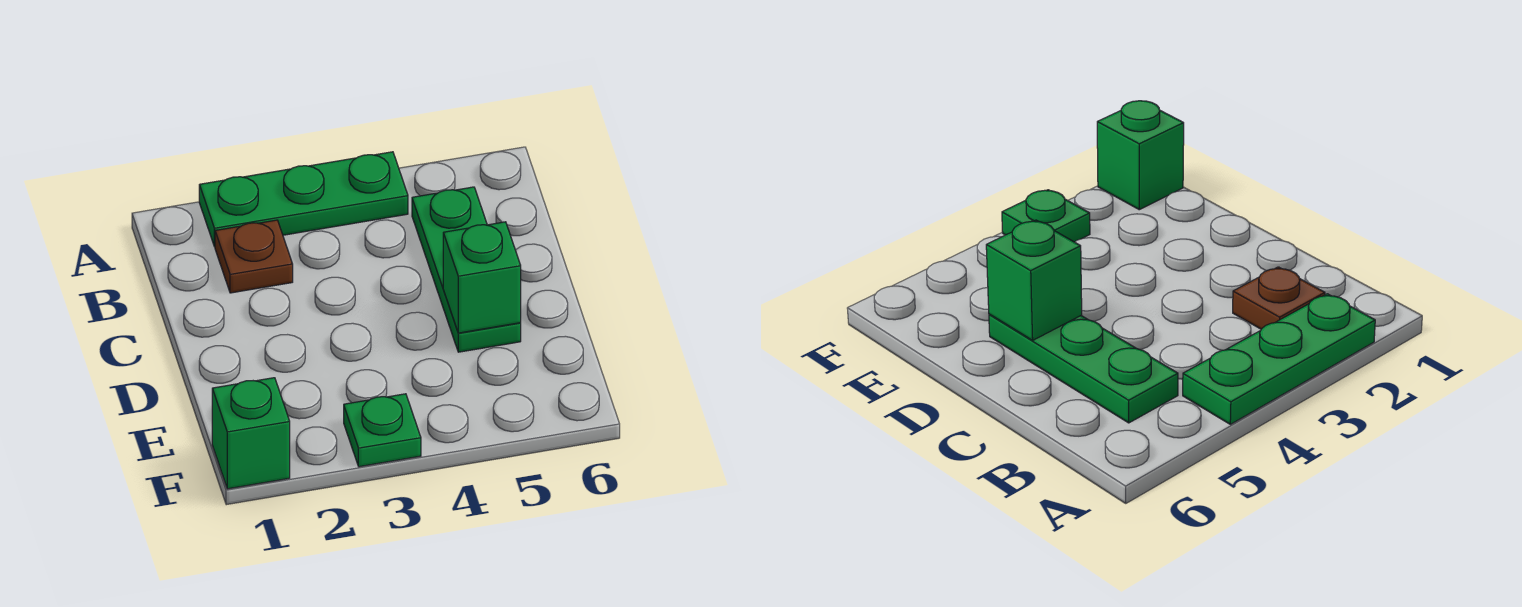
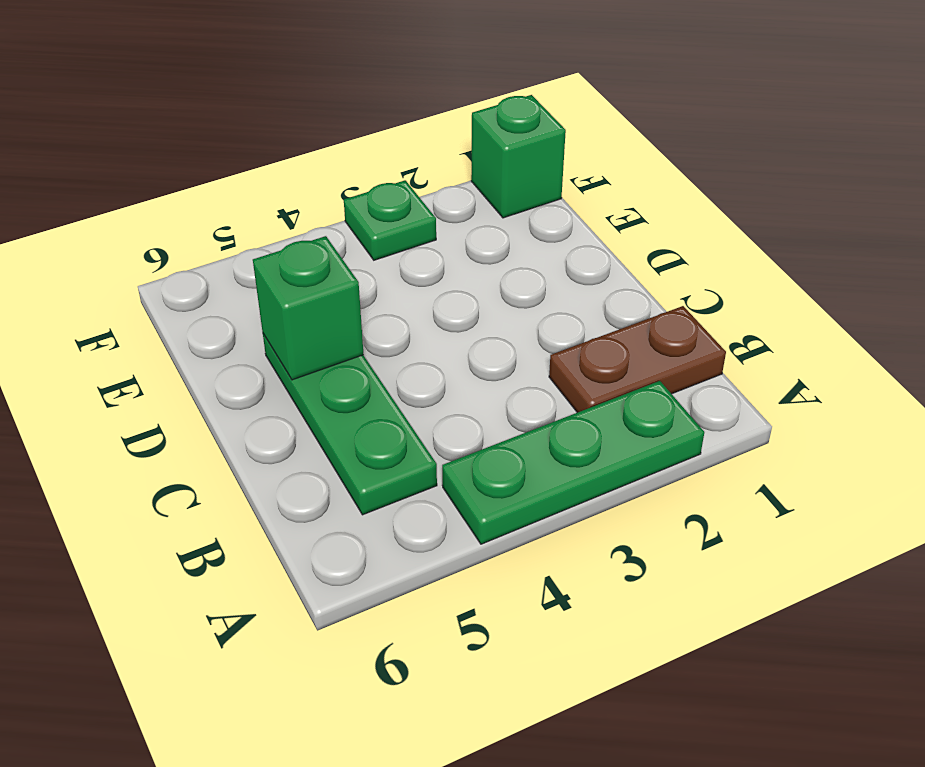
brown plate B2 level 1 -> brown plate B1:B2 level 1

